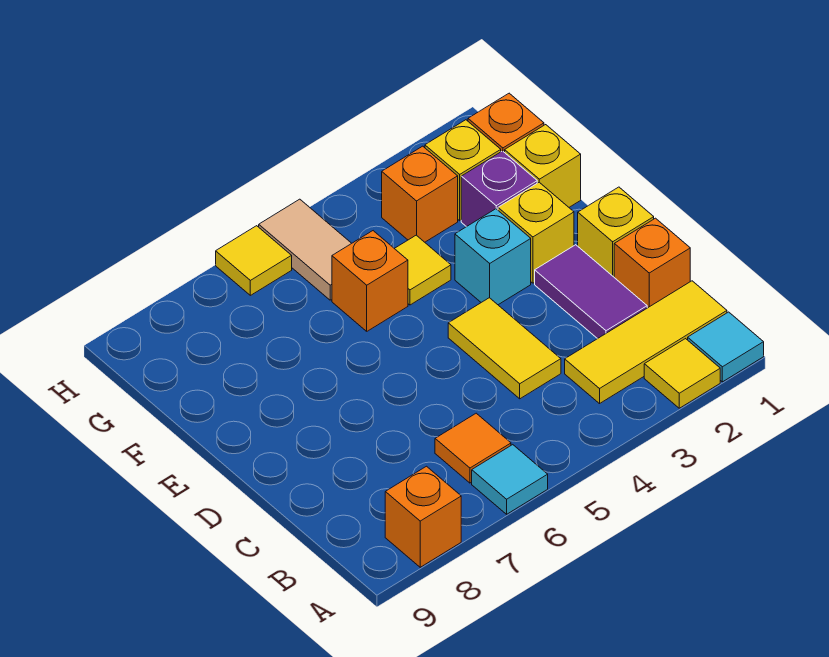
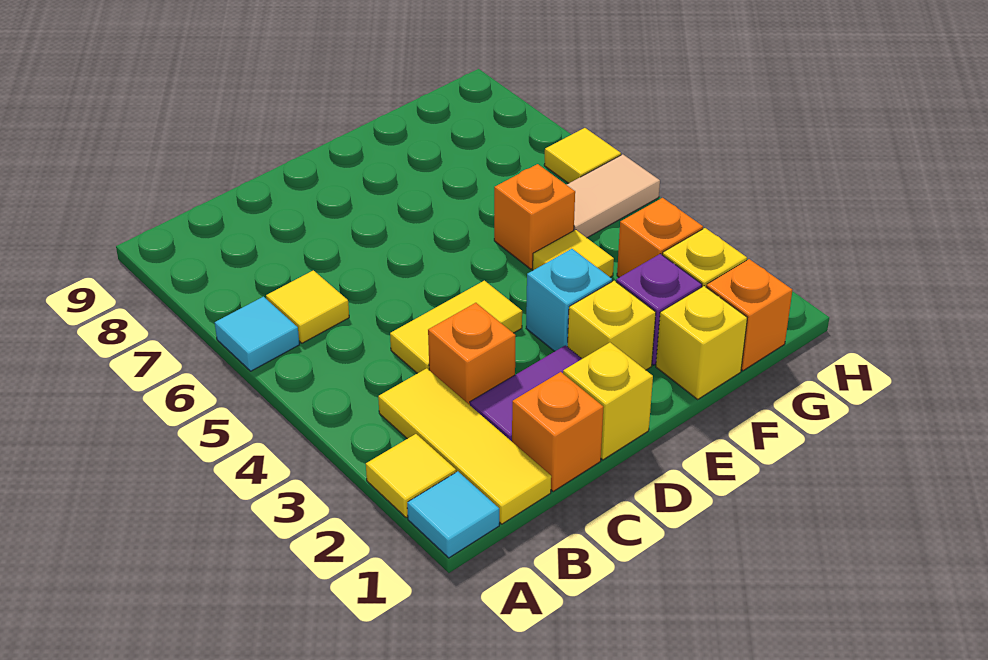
orange brick A8 level 1 -> orange brick C3 level 1
orange tile B6 level 1 -> yellow tile B6 level 1

